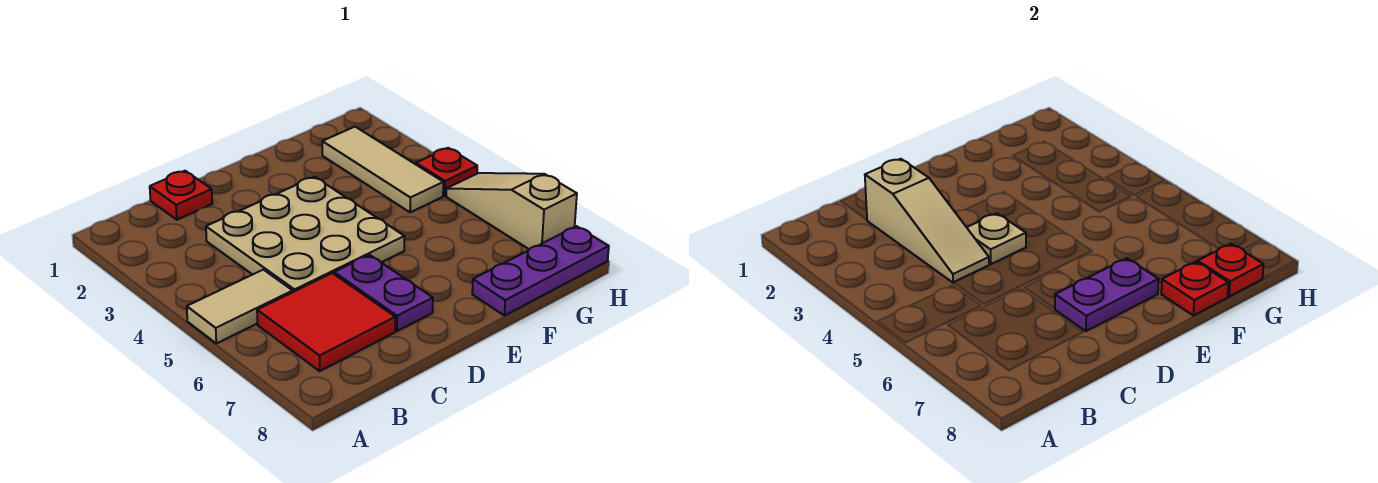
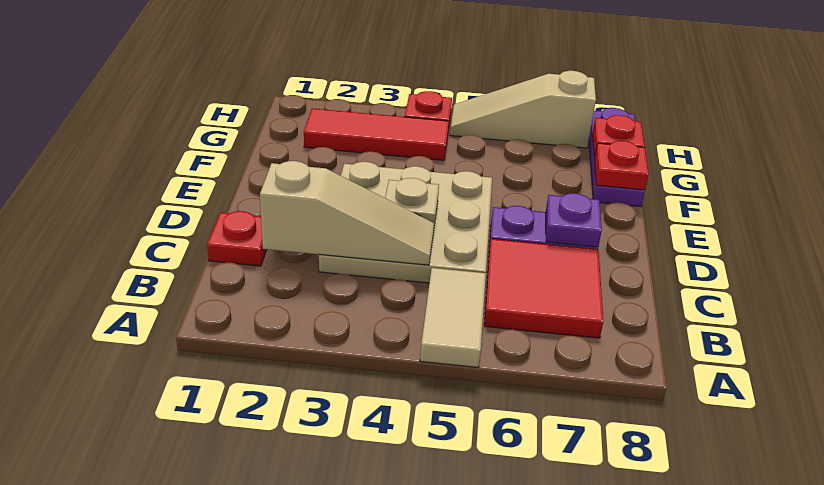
purple plate D7:E7 level 2 -> purple plate D7 level 2
tan tile G2:G4 level 1 -> red tile G2:G4 level 1

